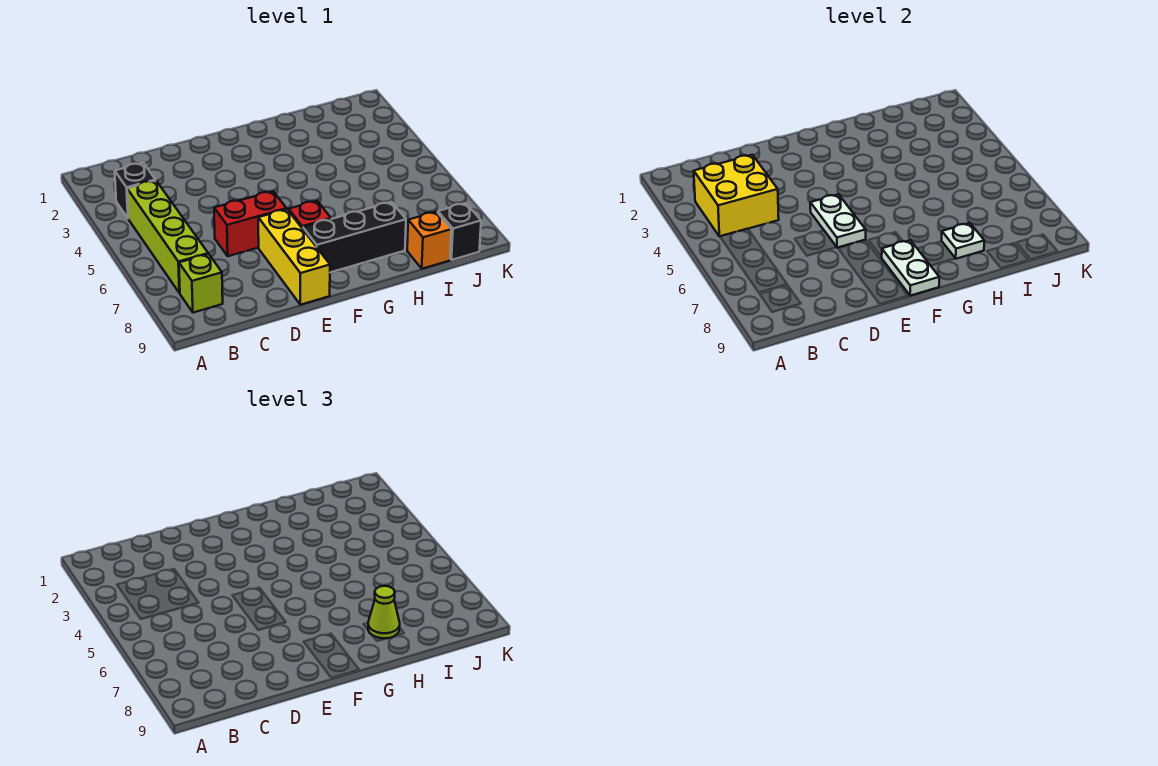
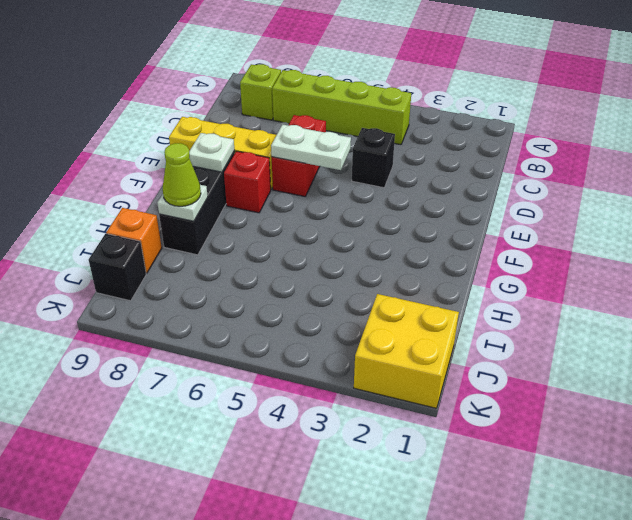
black brick B3 level 1 -> black brick D4 level 1
yellow brick B3:C4 level 2 -> yellow brick J1:K2 level 1
white plate F8:F9 level 2 -> white plate F8 level 2

